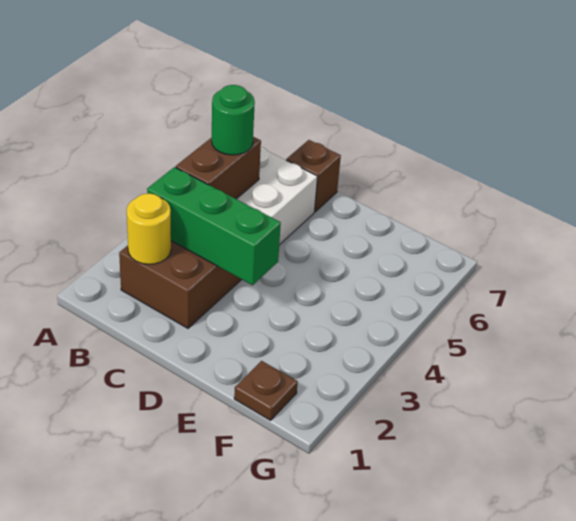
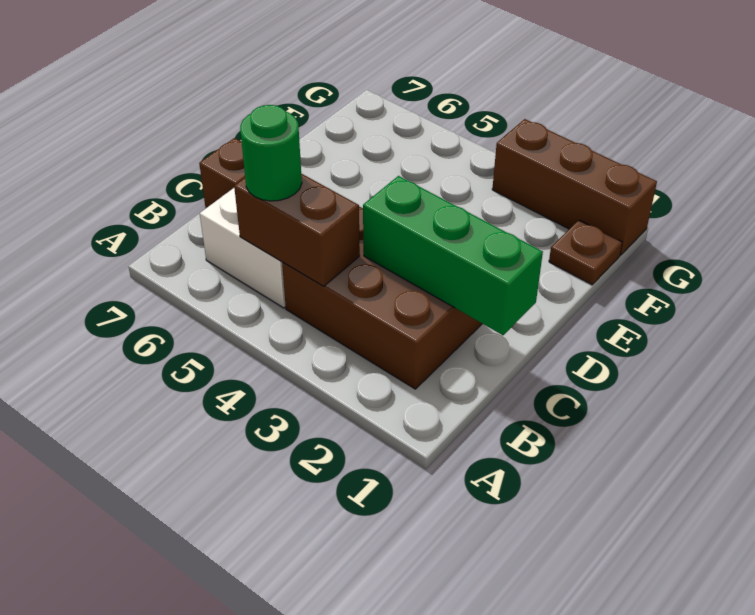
yellow round brick B2 level 2 -> none
green brick B3:D3 level 2 -> green brick C1:C3 level 2
none -> brown brick G1:G3 level 1

